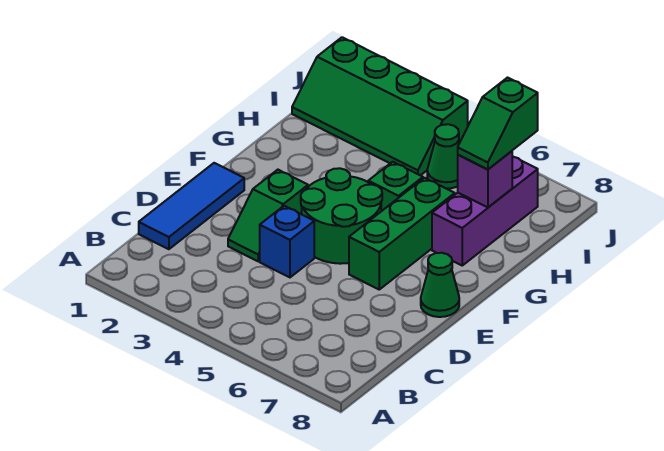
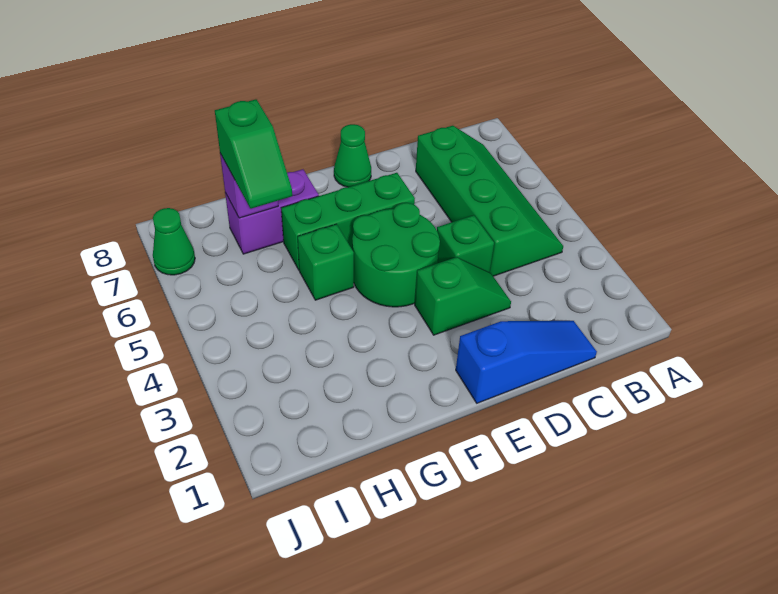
blue tile C1:E1 level 1 -> blue slope C1:E1 level 1 top E
blue brick D4 level 1 -> green brick D4 level 1
purple brick G7:I7 level 1 -> purple brick G7:H7 level 1
green slope H7:I7 level 3 top I -> green slope H6:H7 level 3 top 7
green slope I1:J4 level 1 top J -> green slope B4:C7 level 1 top C
green cone I5 level 1 -> green cone J7 level 1

